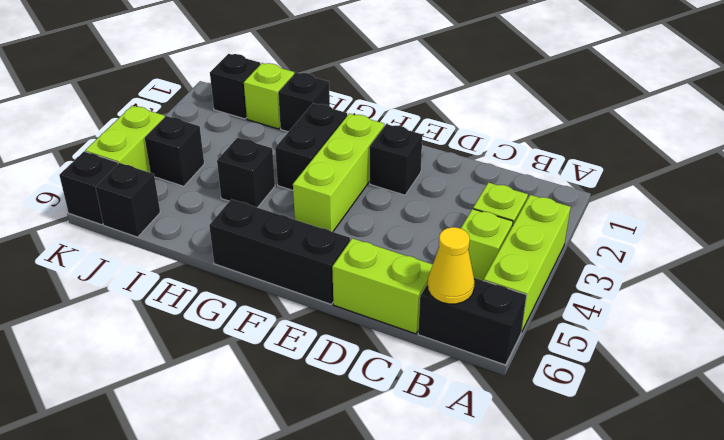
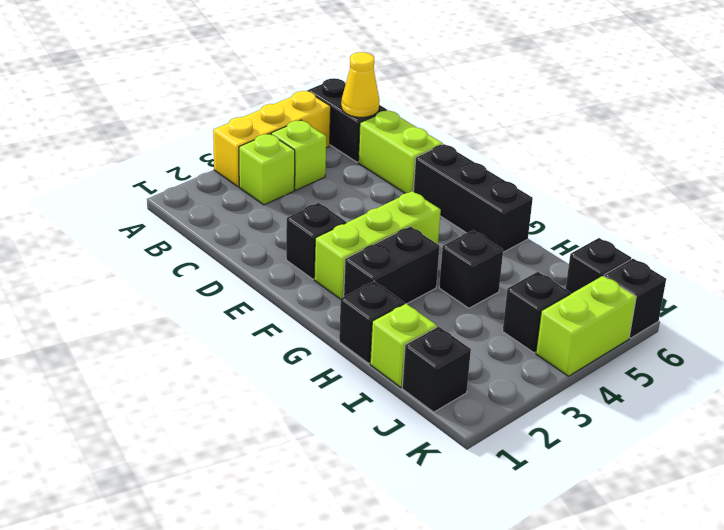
lime brick A3:A5 level 1 -> yellow brick A3:A5 level 1

